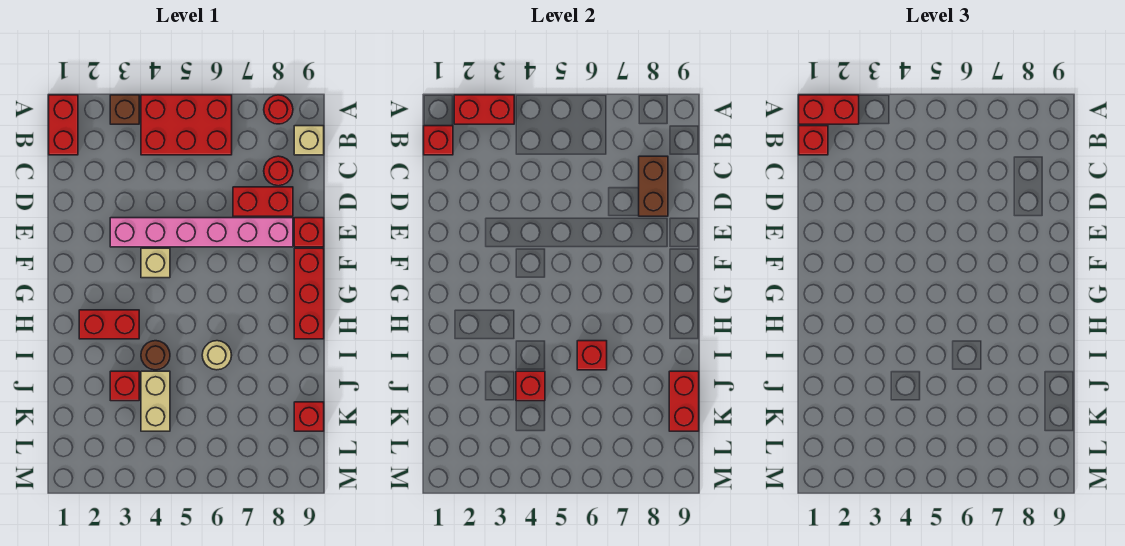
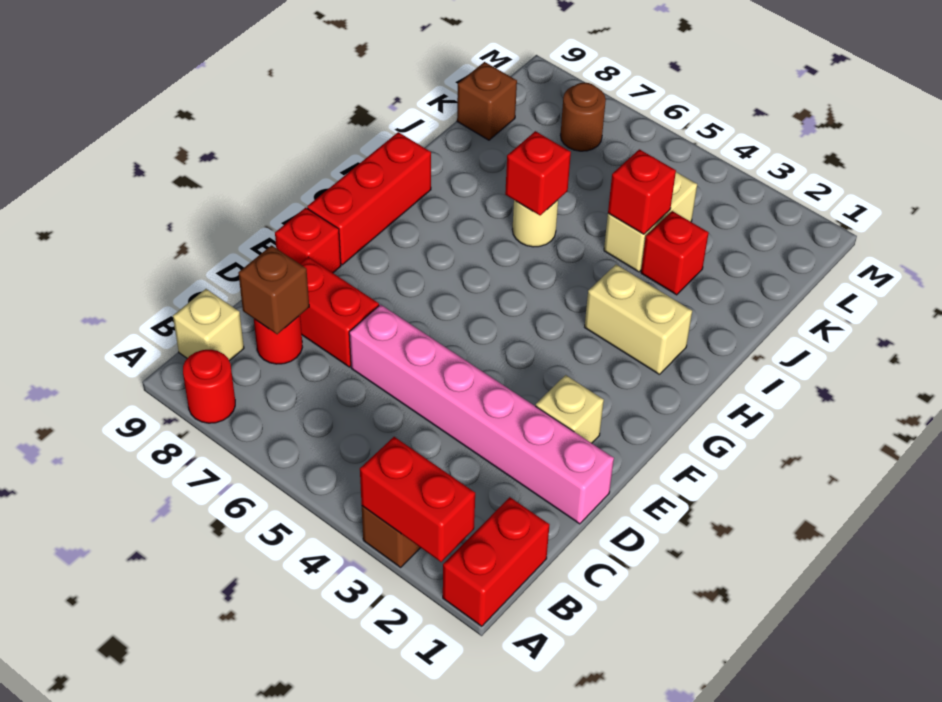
red brick A1:A2 level 3 -> none
red brick A4:B6 level 1 -> none
red brick B1 level 2 -> none
red brick B1 level 3 -> none
brown brick C8:D8 level 2 -> brown brick C8 level 2
pink brick E3:E8 level 1 -> pink brick D1:D6 level 1
tan brick F4 level 1 -> tan brick E2 level 1
red brick H2:H3 level 1 -> tan brick H2:H3 level 1
brown round brick I4 level 1 -> brown round brick L7 level 1
red brick J9:K9 level 2 -> none
red brick K9 level 1 -> brown brick K9 level 1

